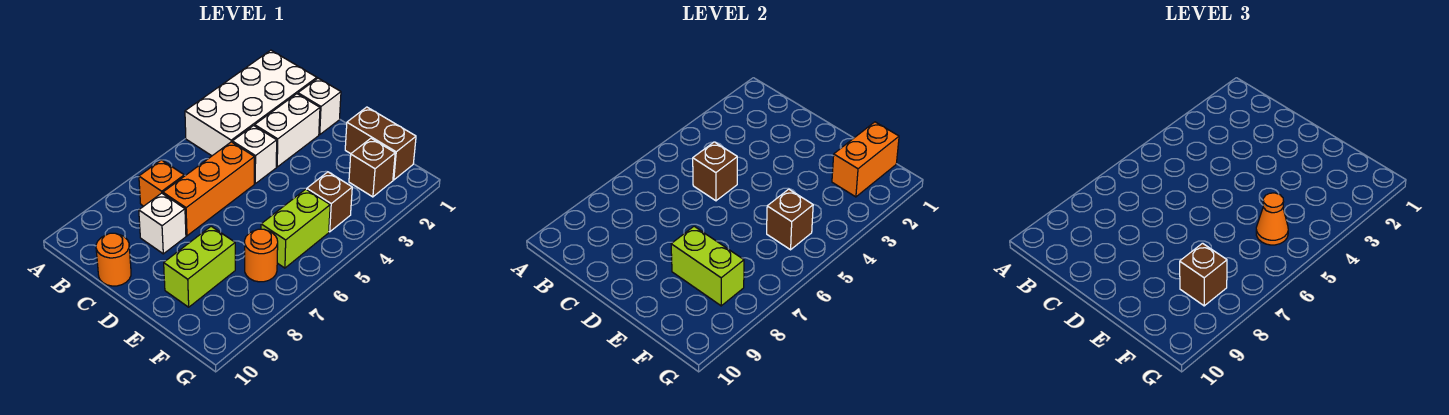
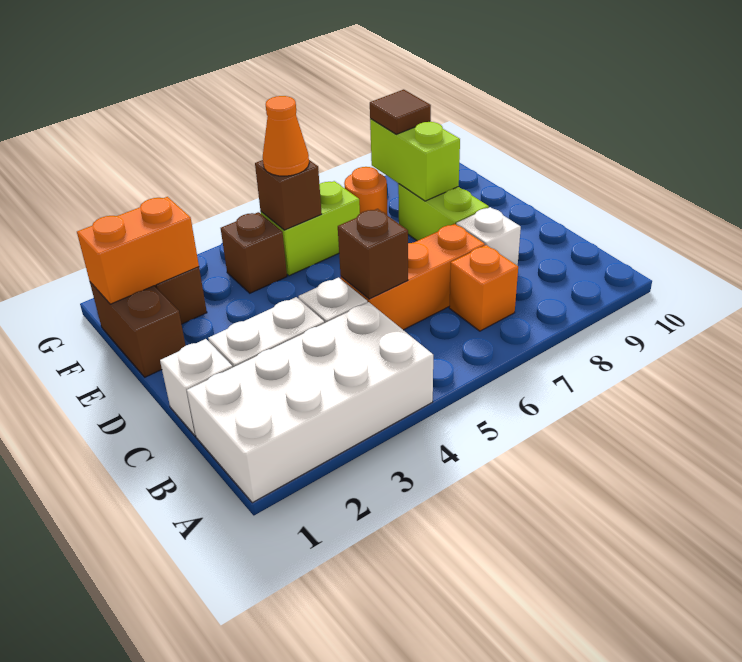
orange round brick C10 level 1 -> none
lime brick E8:E9 level 1 -> lime brick D8:E8 level 1
brown brick F8 level 3 -> brown tile F8 level 3

